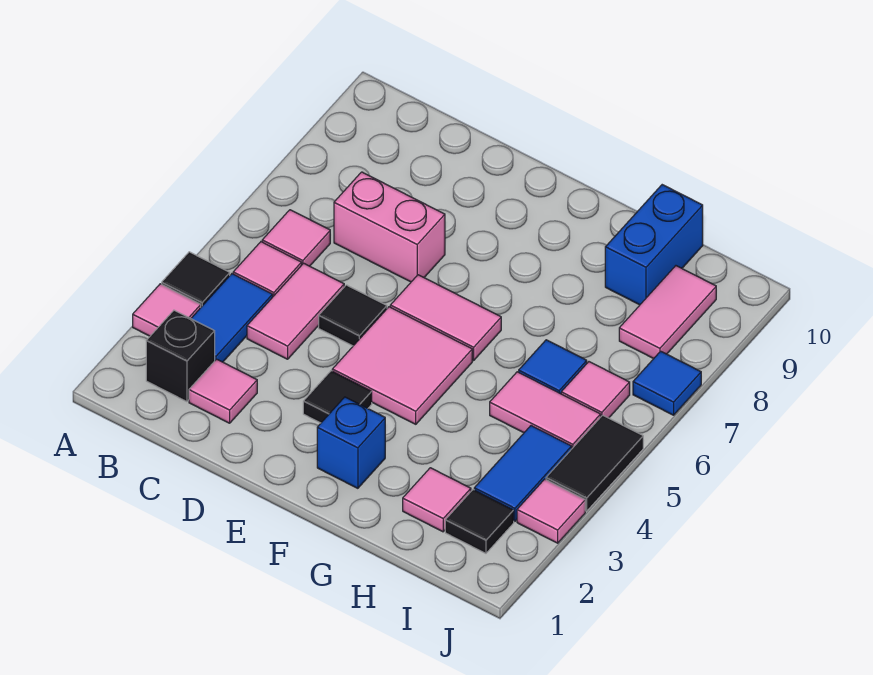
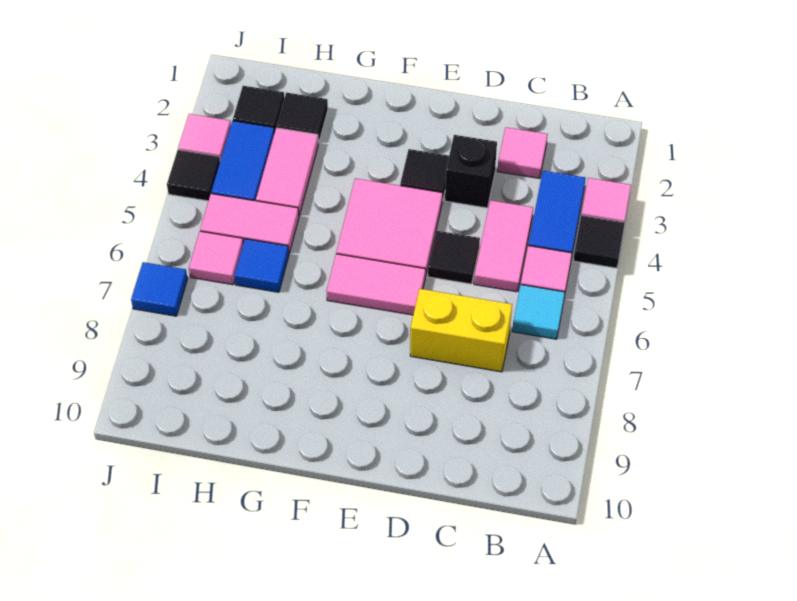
black brick B2 level 1 -> black brick D3 level 1
pink tile B6 level 1 -> cyan tile B6 level 1
pink brick C7:D7 level 1 -> yellow brick C7:D7 level 1
blue brick F2 level 1 -> none
pink tile H2 level 1 -> black tile H2 level 1
blue brick H9:H10 level 1 -> none
pink tile I8:I9 level 1 -> pink tile H3:H4 level 1
black tile J4:J5 level 1 -> black tile J4 level 1

